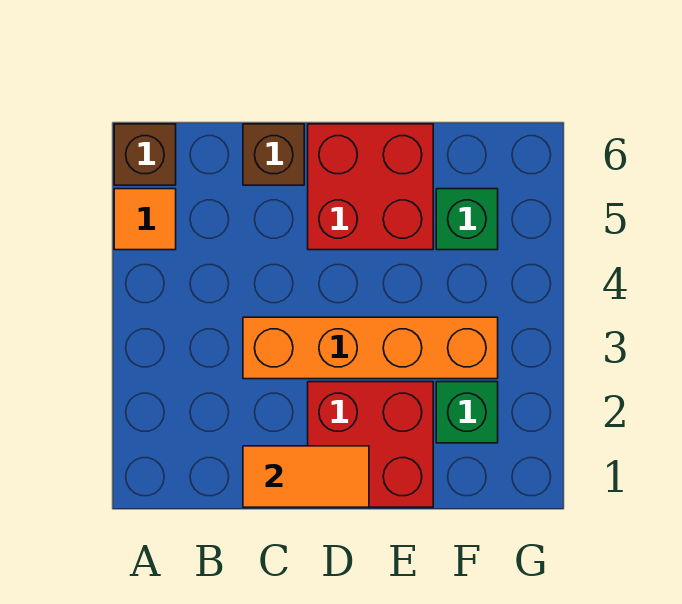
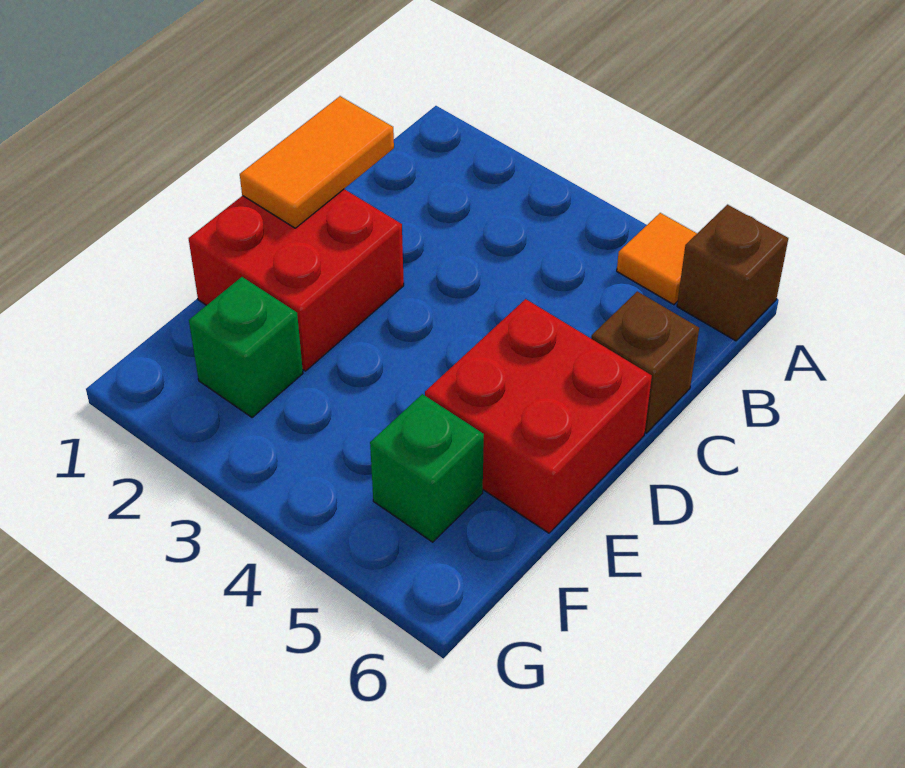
orange brick C3:F3 level 1 -> none

